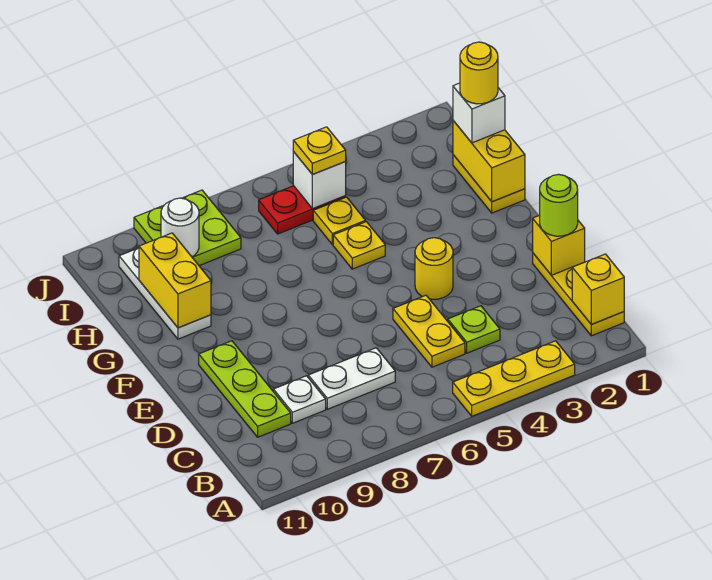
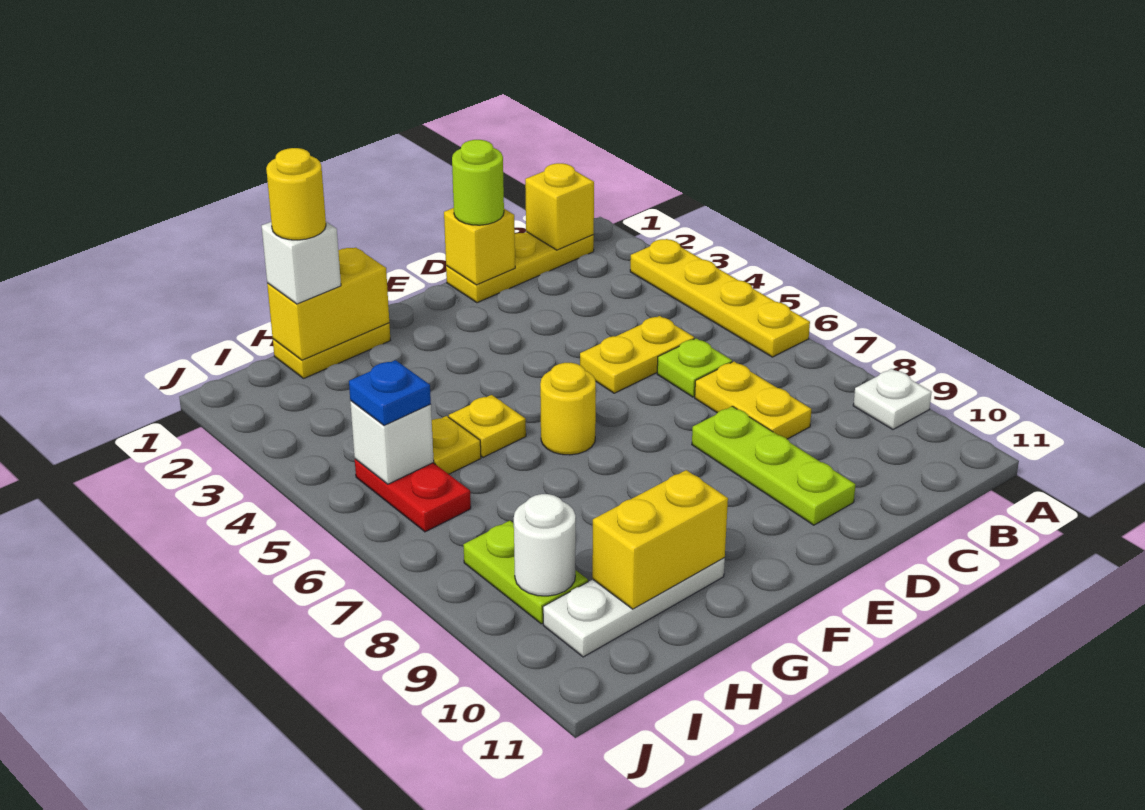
yellow plate A3:A5 level 1 -> yellow plate A3:A6 level 1
lime plate C4 level 1 -> lime plate C6 level 1
white plate C7:C8 level 1 -> yellow plate C7:C8 level 1
white plate C9 level 1 -> white plate A9 level 1
lime plate C10:E10 level 1 -> lime plate D8:D10 level 1
yellow round brick E4 level 1 -> yellow round brick F6 level 1
yellow plate I5 level 3 -> blue plate I5 level 3
lime plate I8:J9 level 1 -> lime plate I8:I9 level 1

